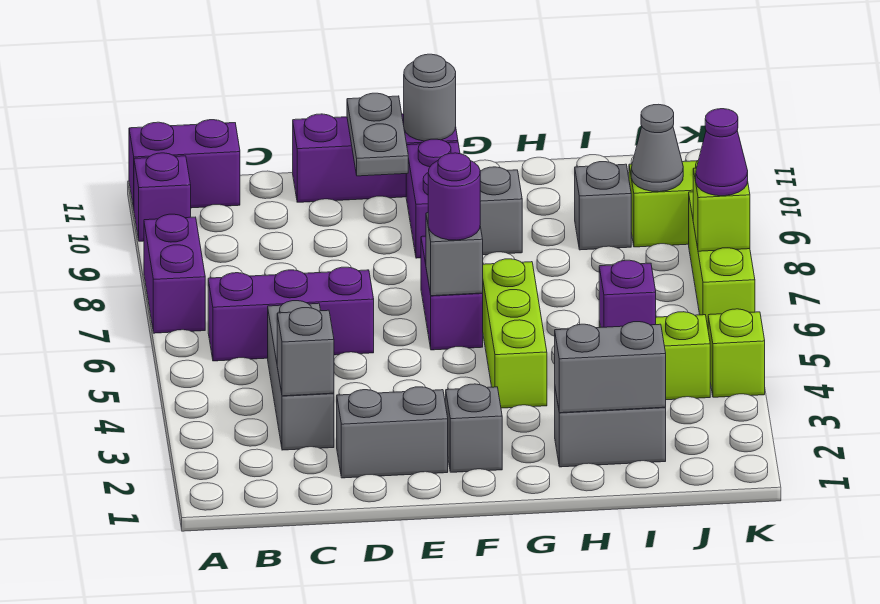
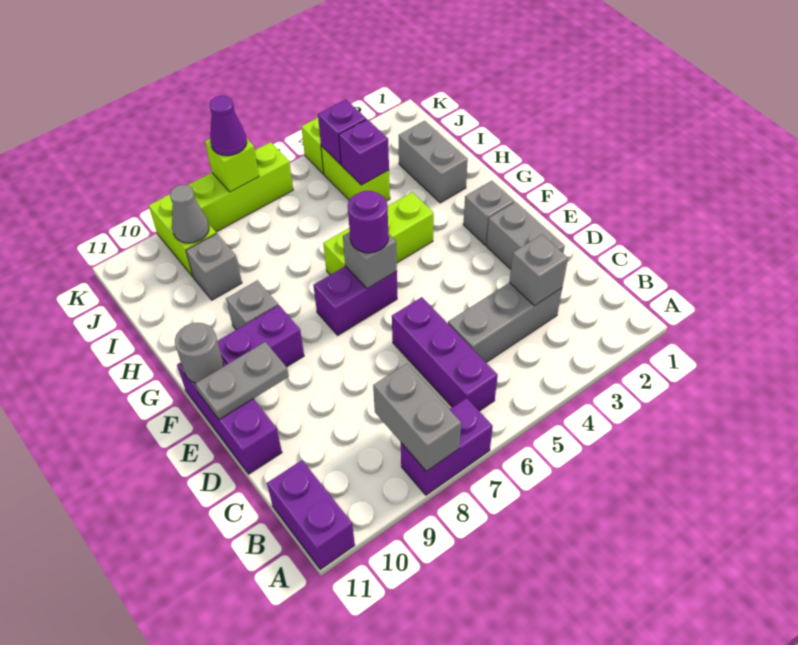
purple brick A10 level 1 -> purple brick J4 level 2
grey brick H2:I2 level 2 -> grey brick A8:B8 level 2

